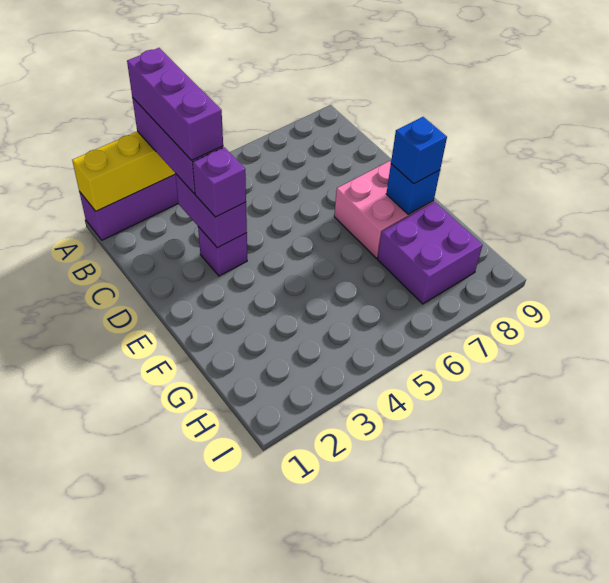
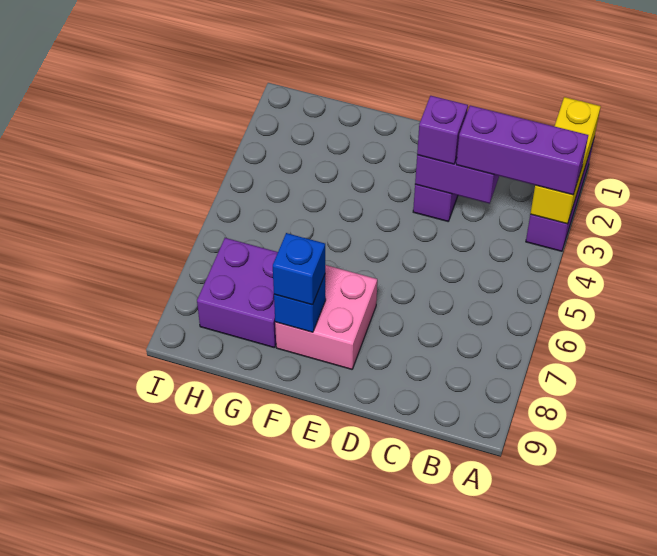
purple brick A3:C3 level 4 -> none

